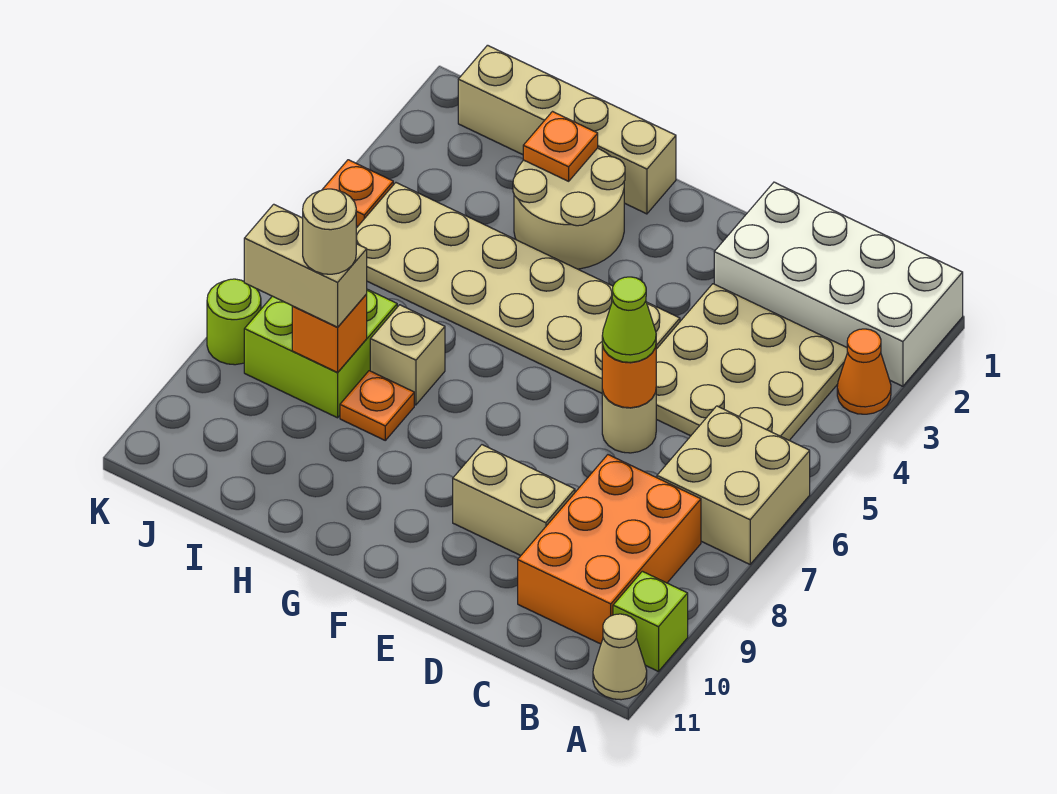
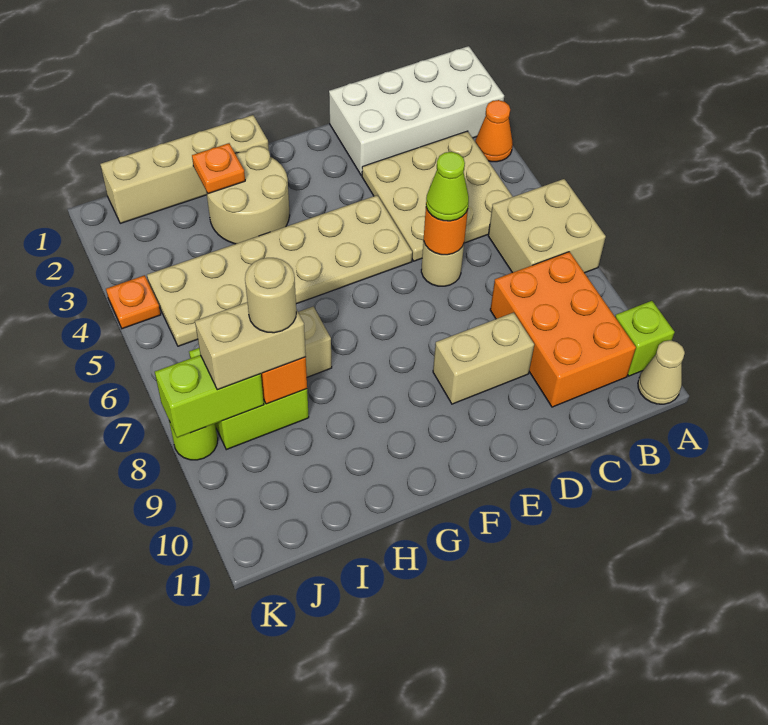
orange plate H8 level 1 -> none
none -> lime brick J8:K8 level 2

